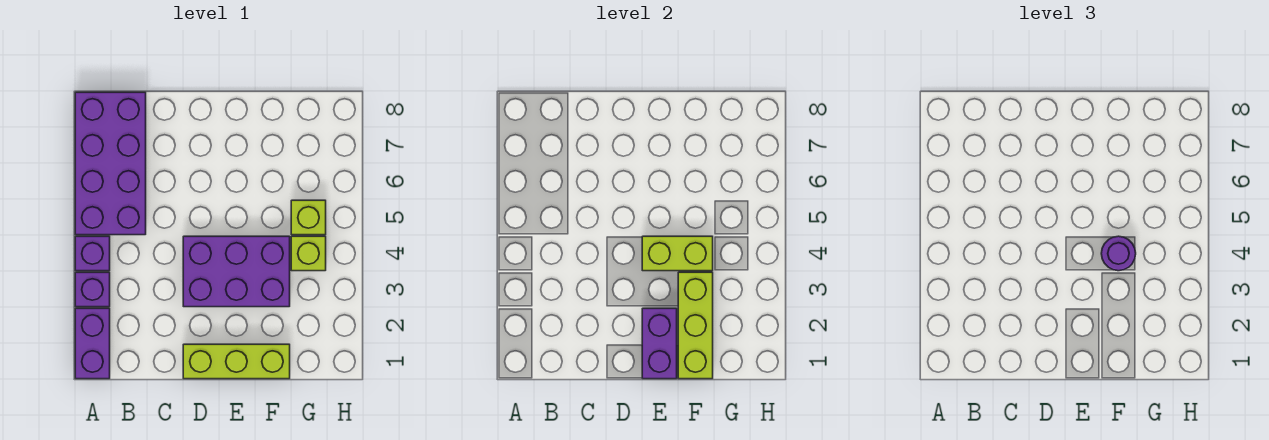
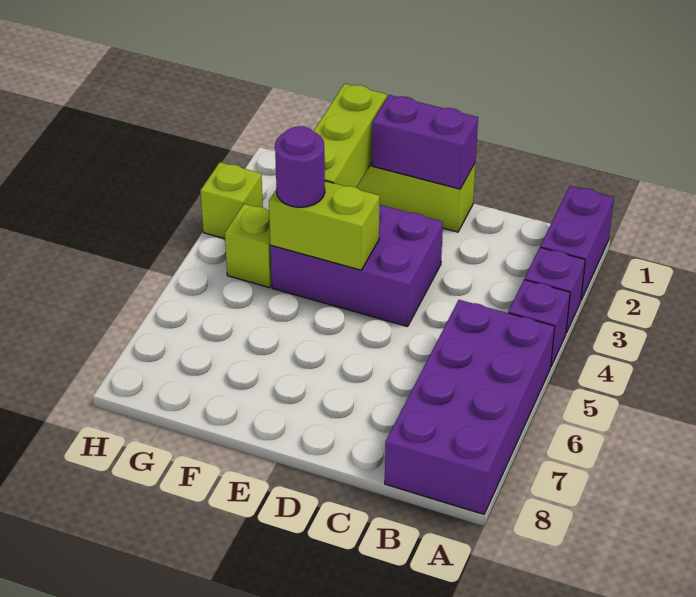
purple brick E1:E2 level 2 -> purple brick D1:E1 level 2
lime brick G5 level 1 -> lime brick H3 level 1

